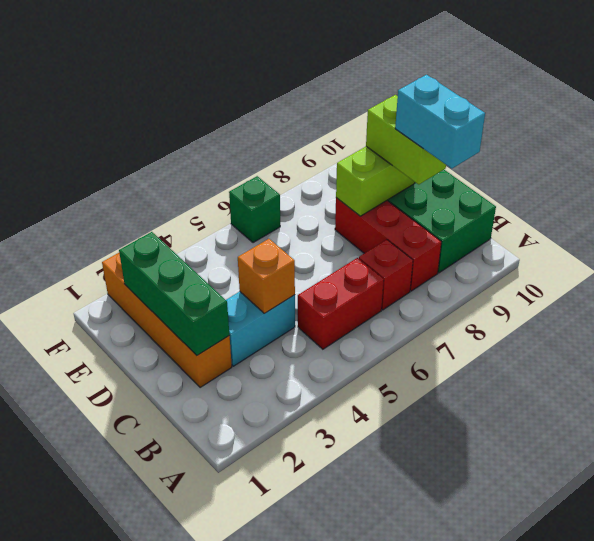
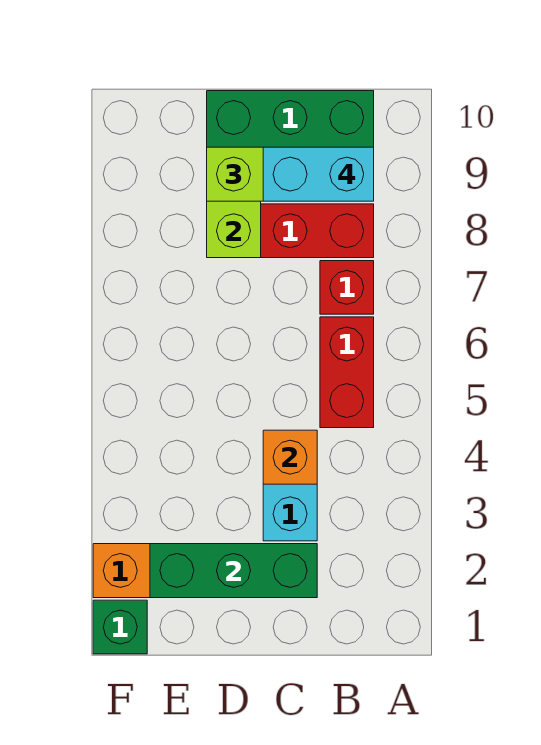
green brick F6 level 1 -> green brick F1 level 1

